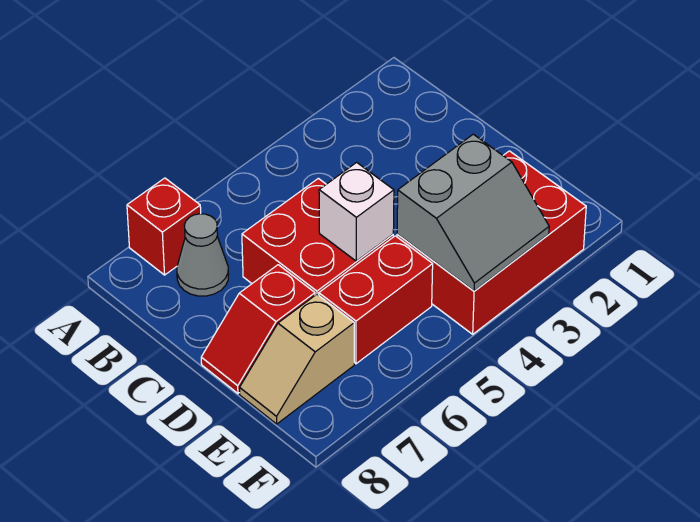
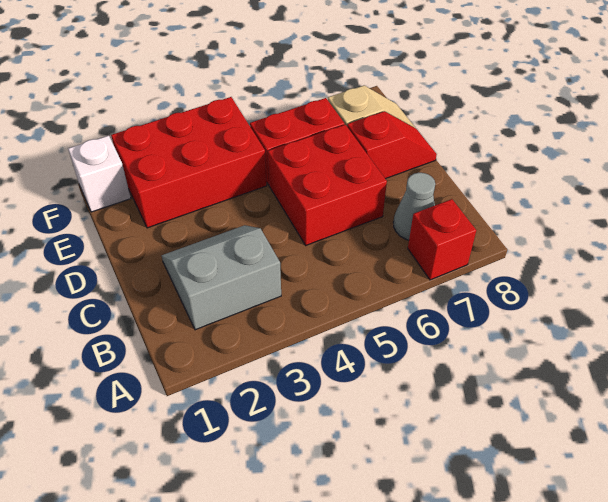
white brick D5 level 2 -> white brick F1 level 1
grey slope E3:F4 level 2 top E -> grey slope B2:C3 level 1 top B

